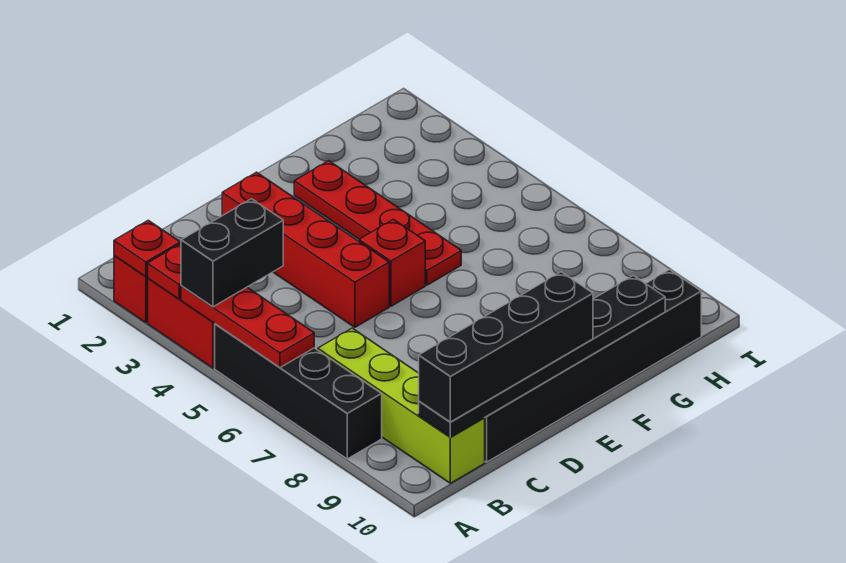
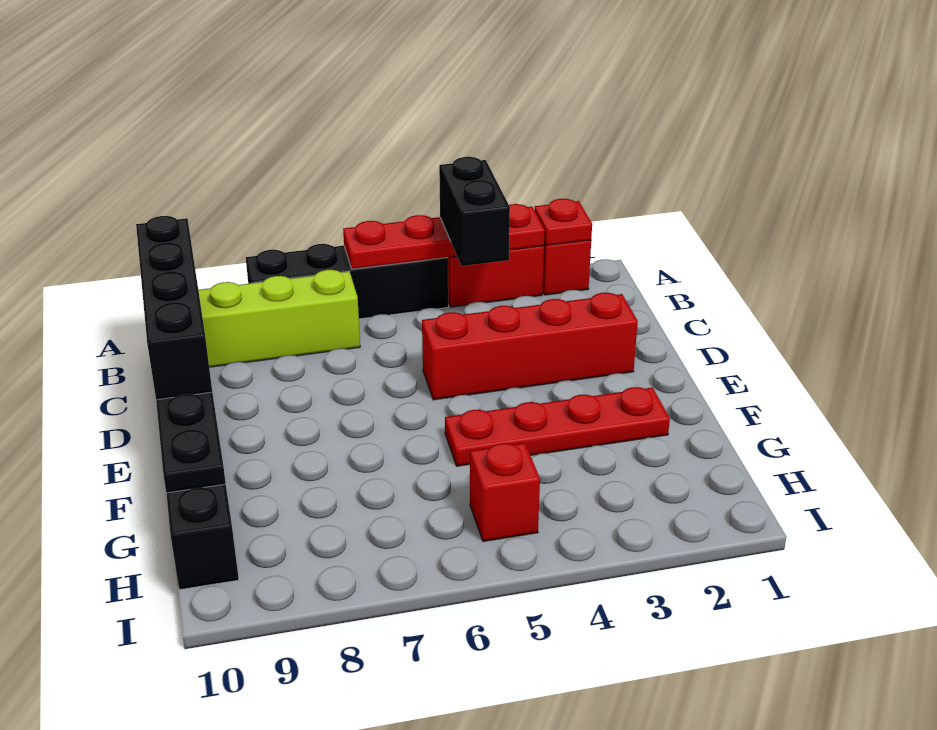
red brick E5 level 1 -> red brick H5 level 1

